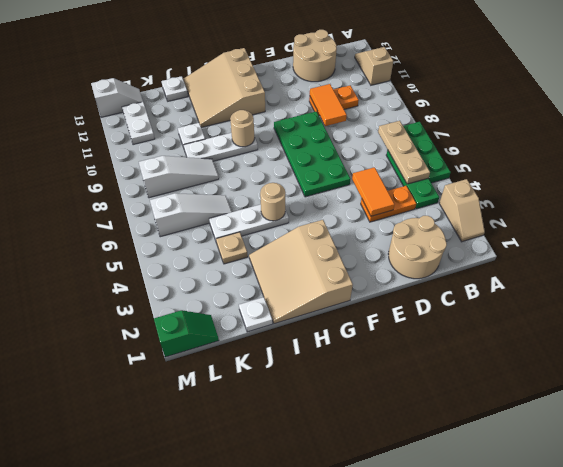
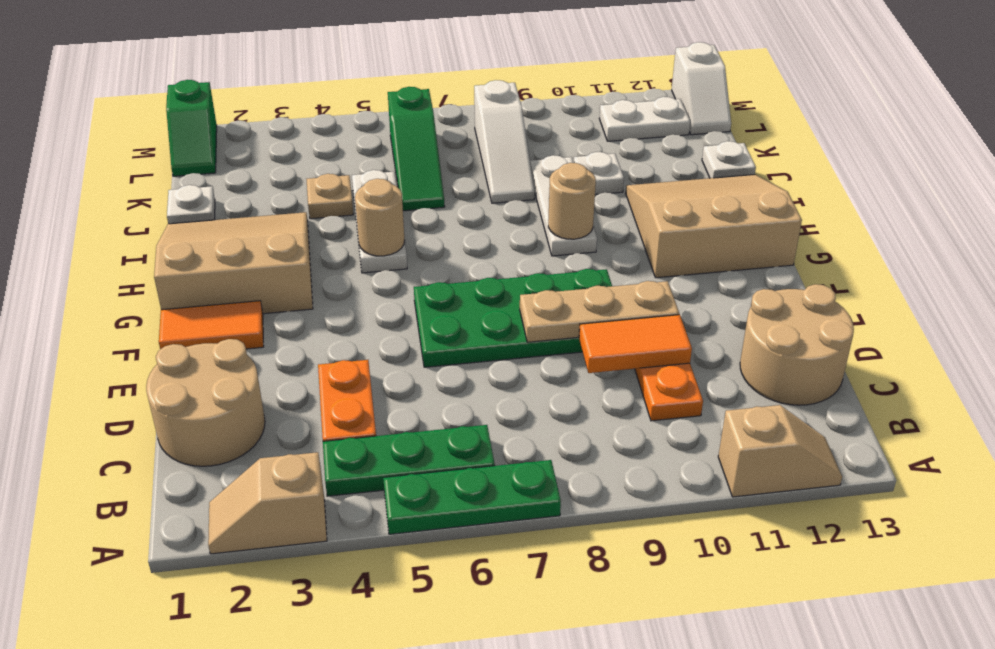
tan plate B5:B7 level 2 -> tan plate E8:E10 level 2
orange tile D4:D5 level 2 -> orange tile F1:F2 level 1
white slope J6:L6 level 1 top L -> green slope J6:L6 level 1 top L

